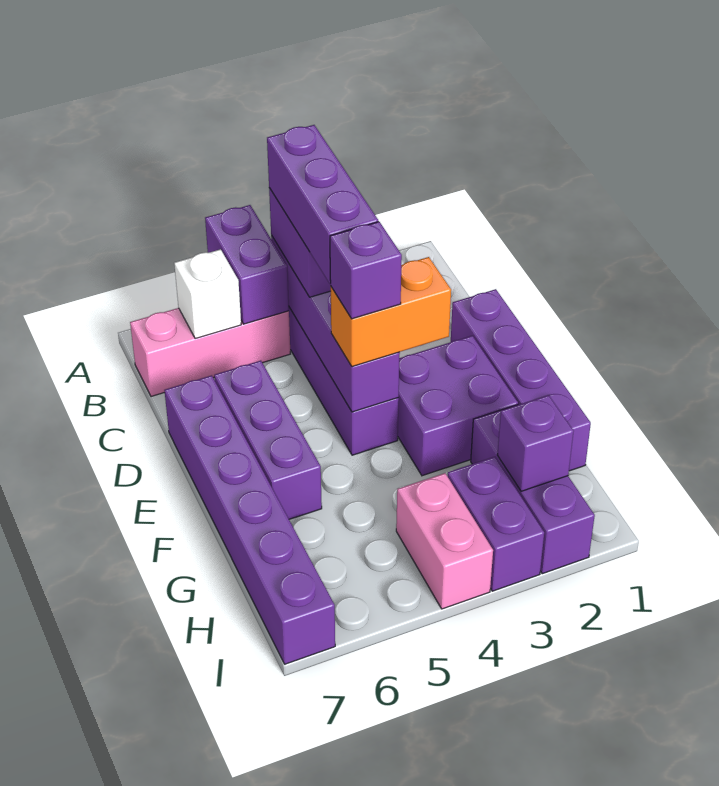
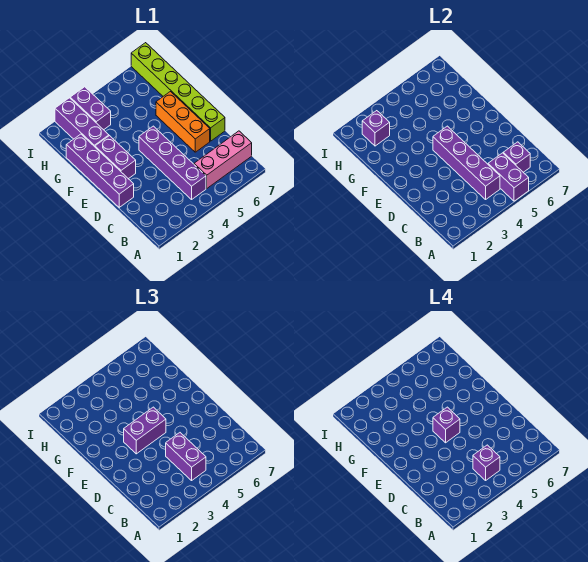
purple brick B4:D4 level 4 -> purple brick B4 level 4
white brick B6 level 2 -> purple brick B6 level 2
purple brick D6:F6 level 1 -> orange brick D6:F6 level 1
purple brick D7:I7 level 1 -> lime brick D7:I7 level 1
purple brick E2:F3 level 1 -> purple brick E2:F2 level 1
orange brick E3:E4 level 3 -> purple brick E3:E4 level 3
pink brick H4:I4 level 1 -> none

